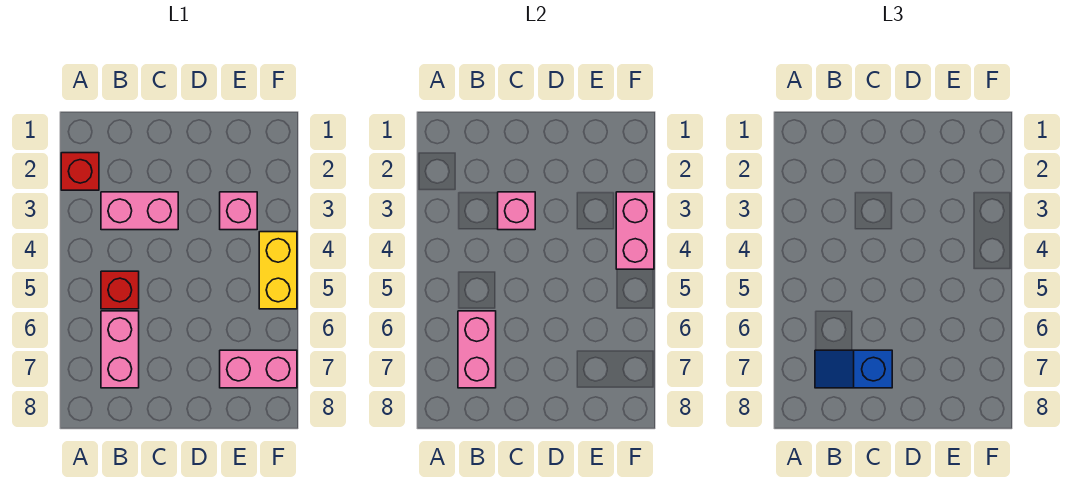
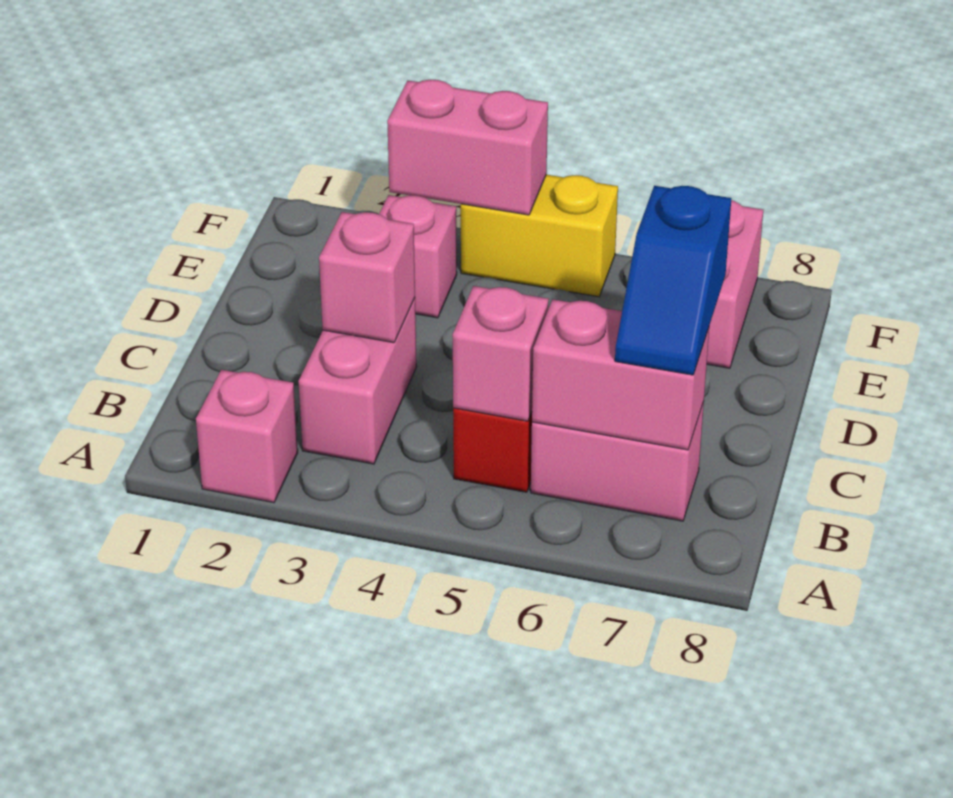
red brick A2 level 1 -> pink brick A2 level 1
none -> pink brick B5 level 2

